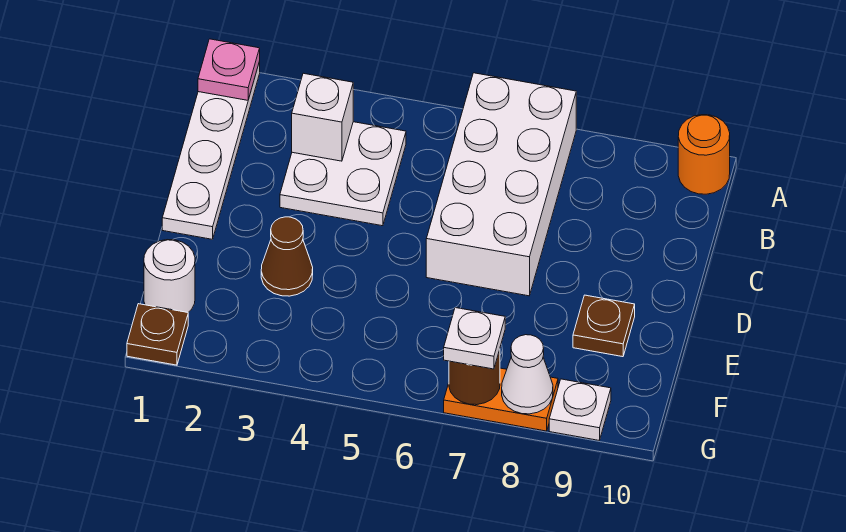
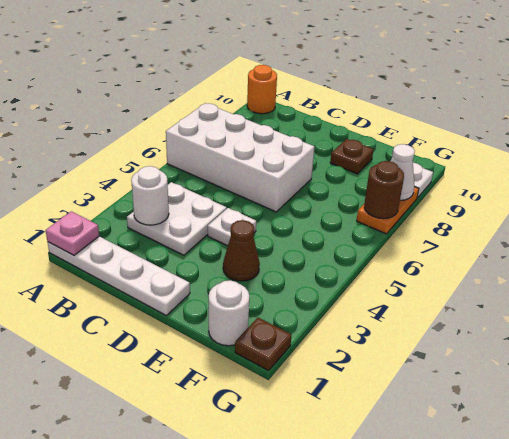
white brick B3 level 2 -> white round brick B3 level 2
white plate G7 level 3 -> white plate D4 level 1

